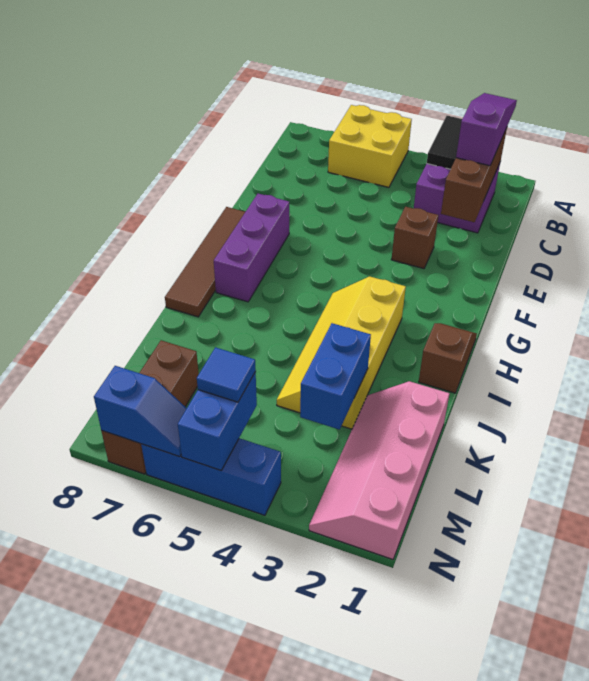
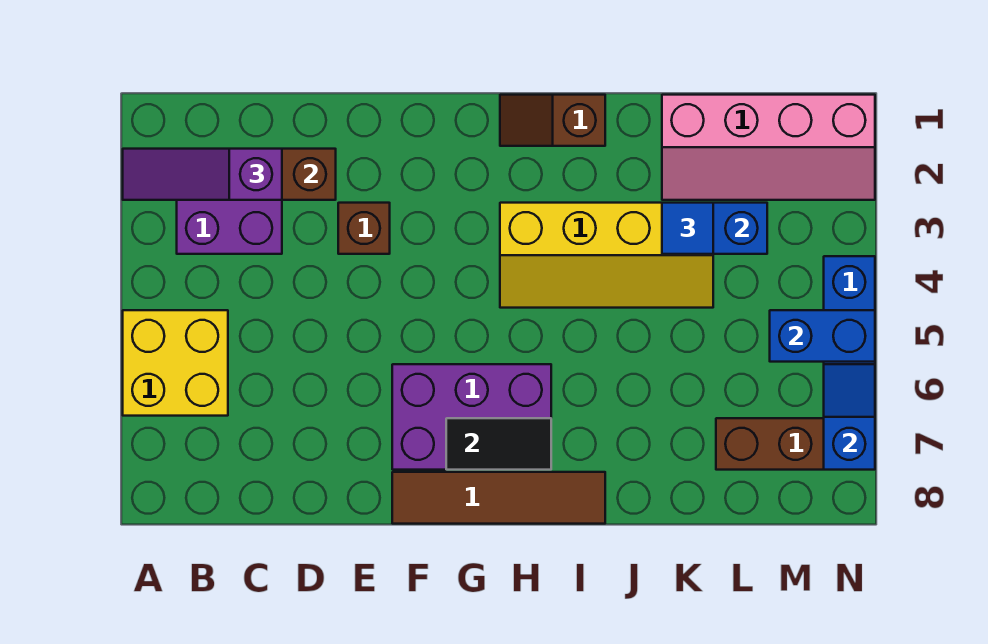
black tile A3:B3 level 2 -> black tile G7:H7 level 2
purple brick F7:H7 level 1 -> purple brick F6:H7 level 1
blue tile M5 level 3 -> blue tile K3 level 3

